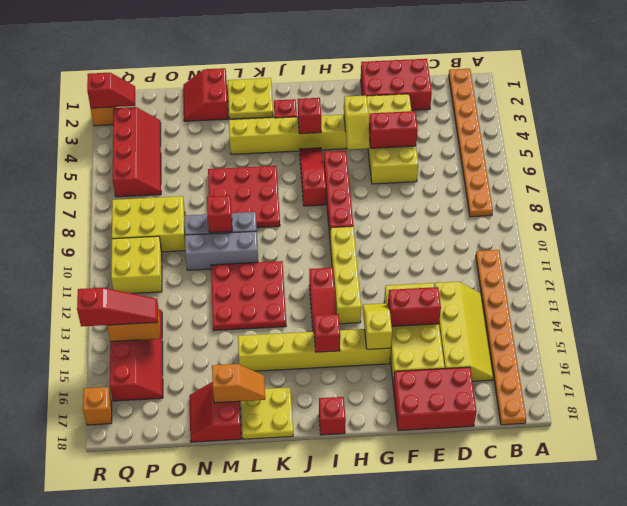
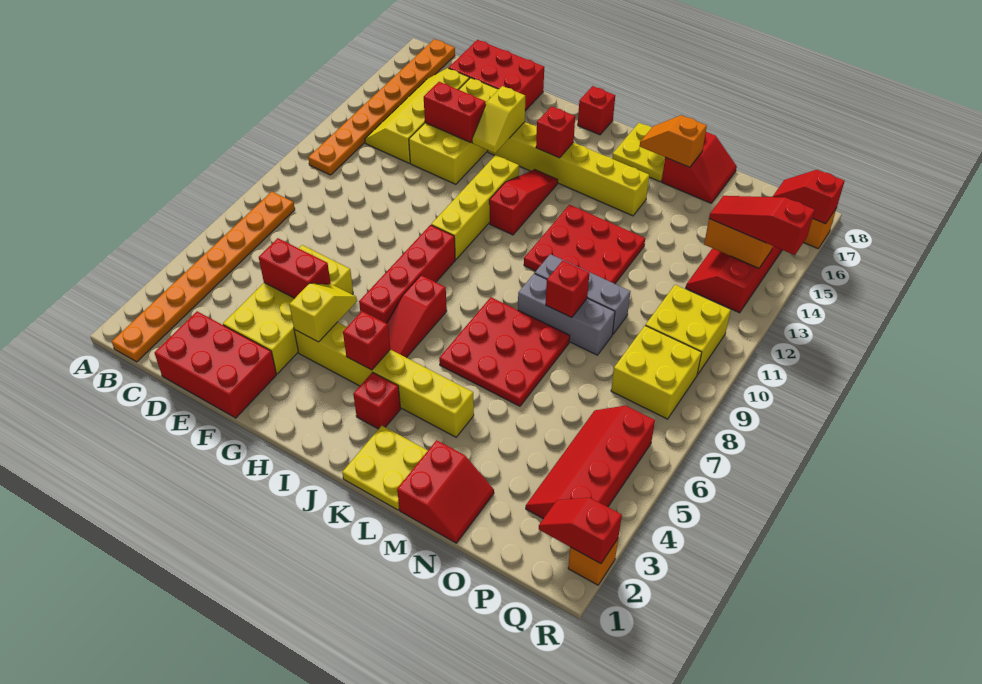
yellow brick O8:Q9 level 1 -> yellow brick P8:Q9 level 1
none -> red slope Q17:R17 level 2 top R

